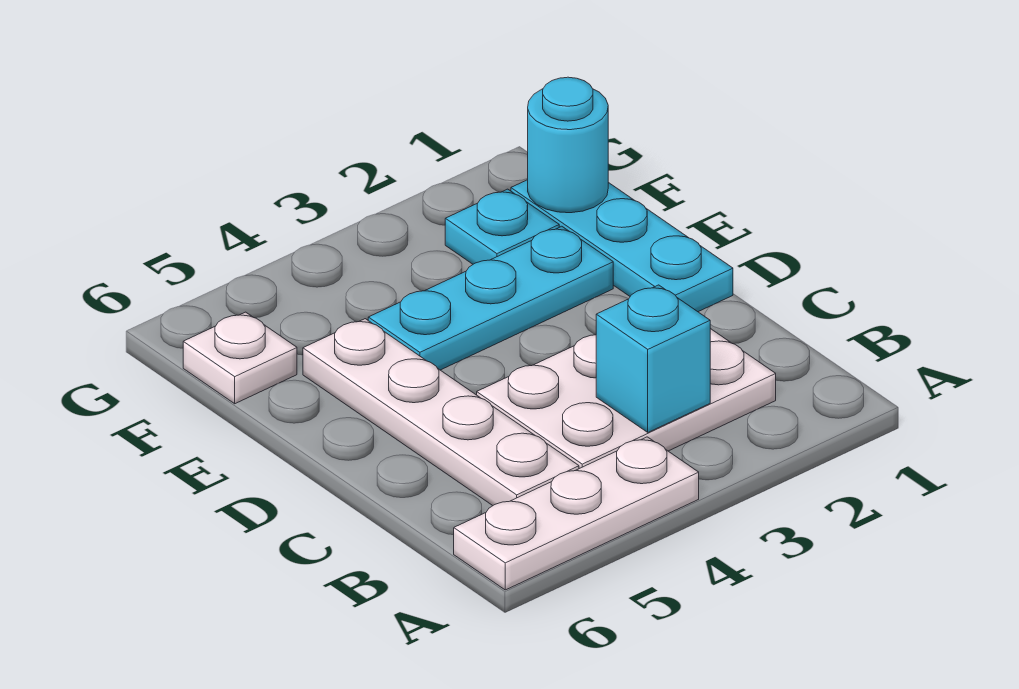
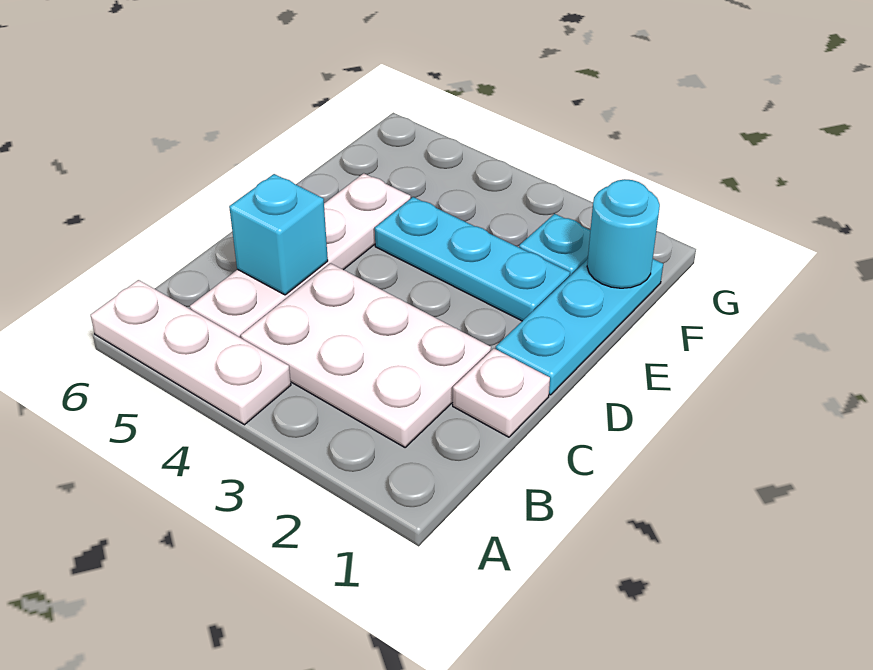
cyan brick B3 level 2 -> cyan brick C5 level 2
white plate F6 level 1 -> white plate C1 level 1

